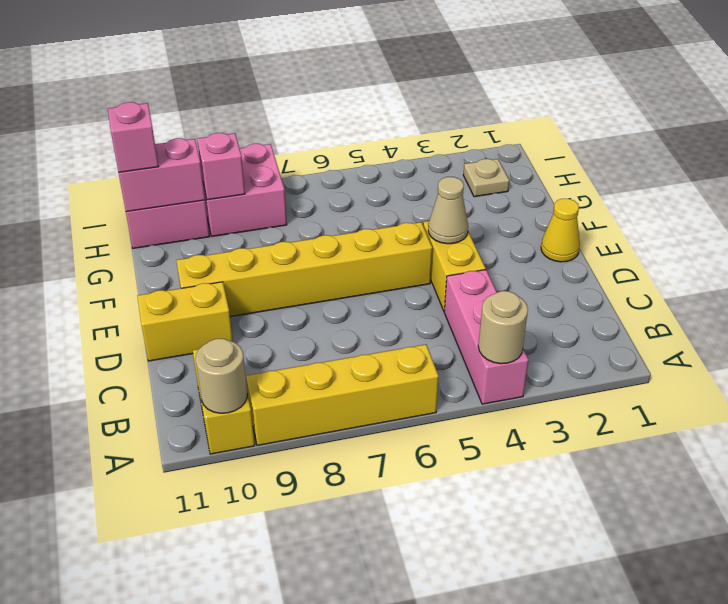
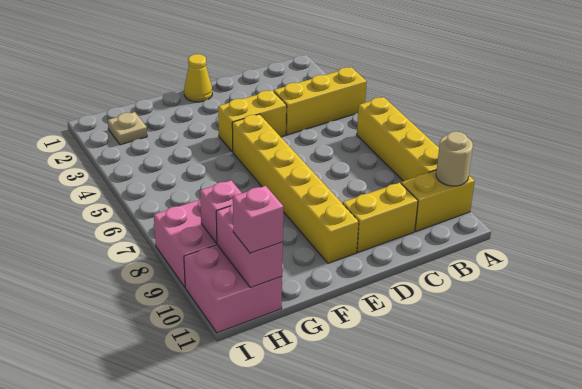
pink brick A4:C4 level 1 -> yellow brick A4:C4 level 1
tan round brick A4 level 2 -> none
yellow brick D10:D11 level 1 -> yellow brick C10:D10 level 1
tan cone E4 level 2 -> none

